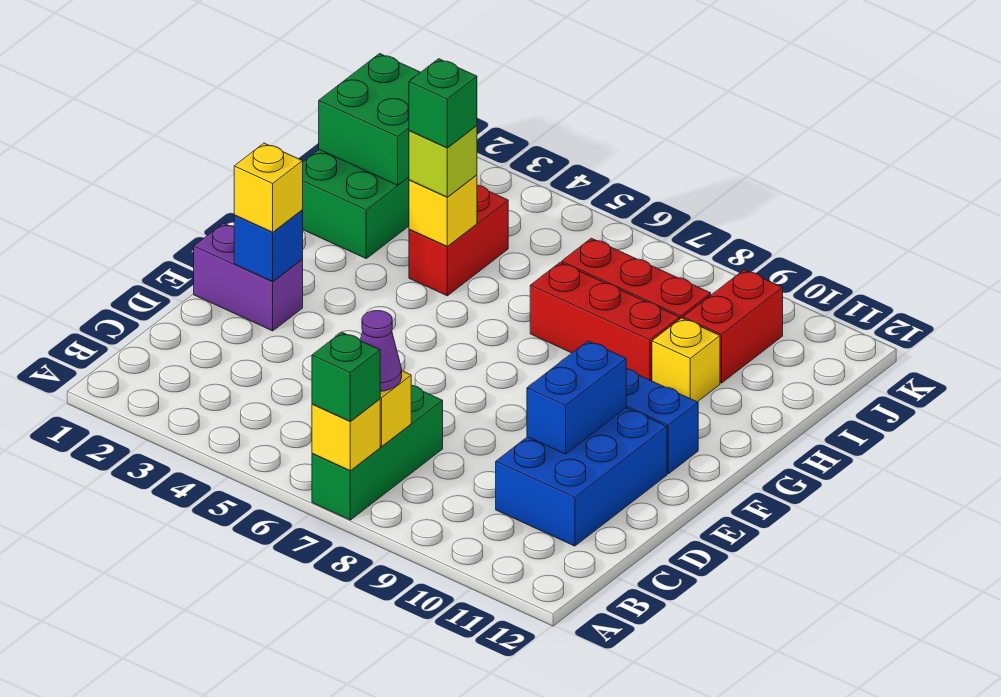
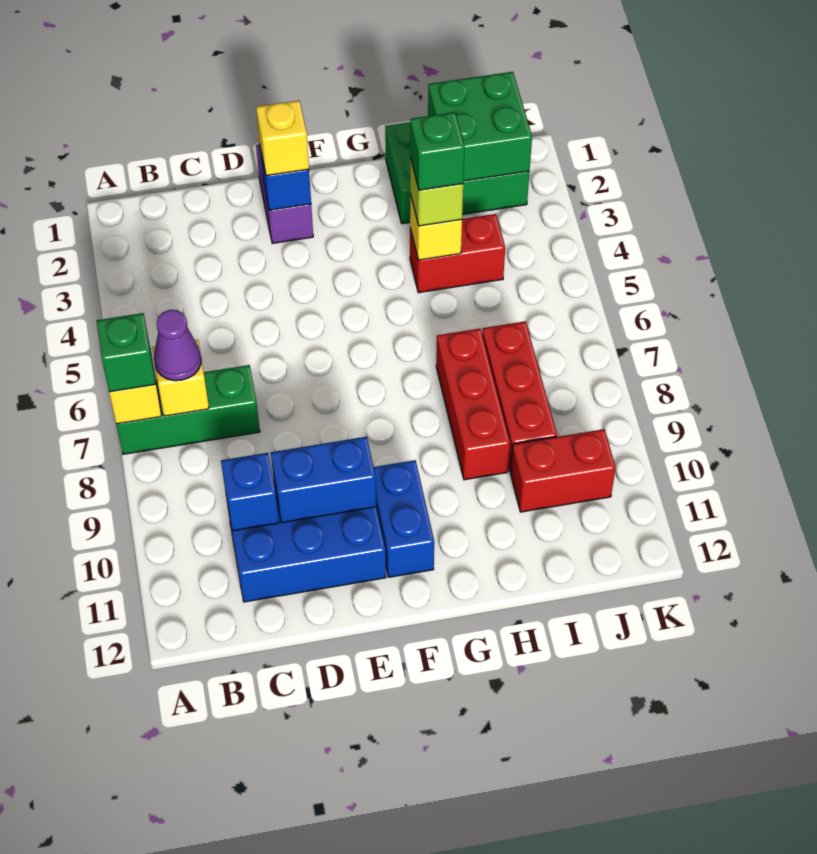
none -> blue brick C10 level 2
yellow brick H10 level 1 -> none

